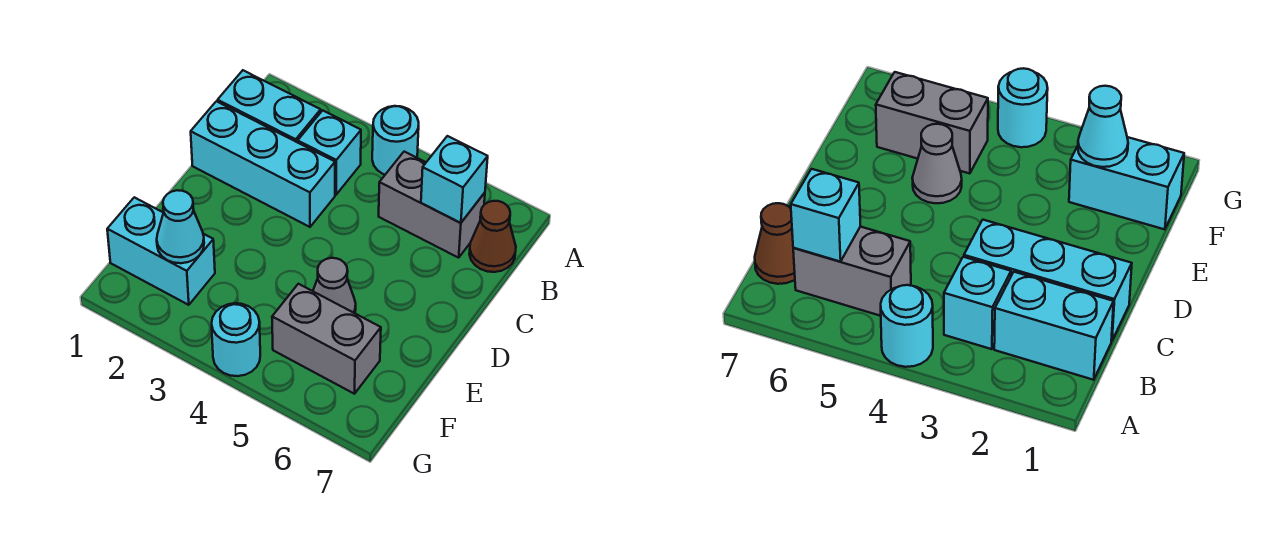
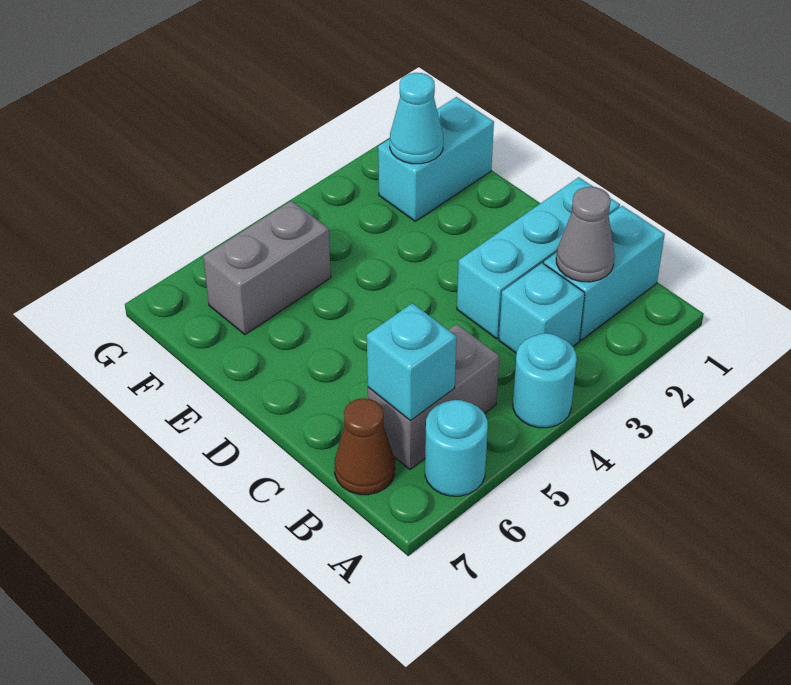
grey cone E5 level 1 -> grey cone B2 level 2
cyan round brick G4 level 1 -> cyan round brick A6 level 1

